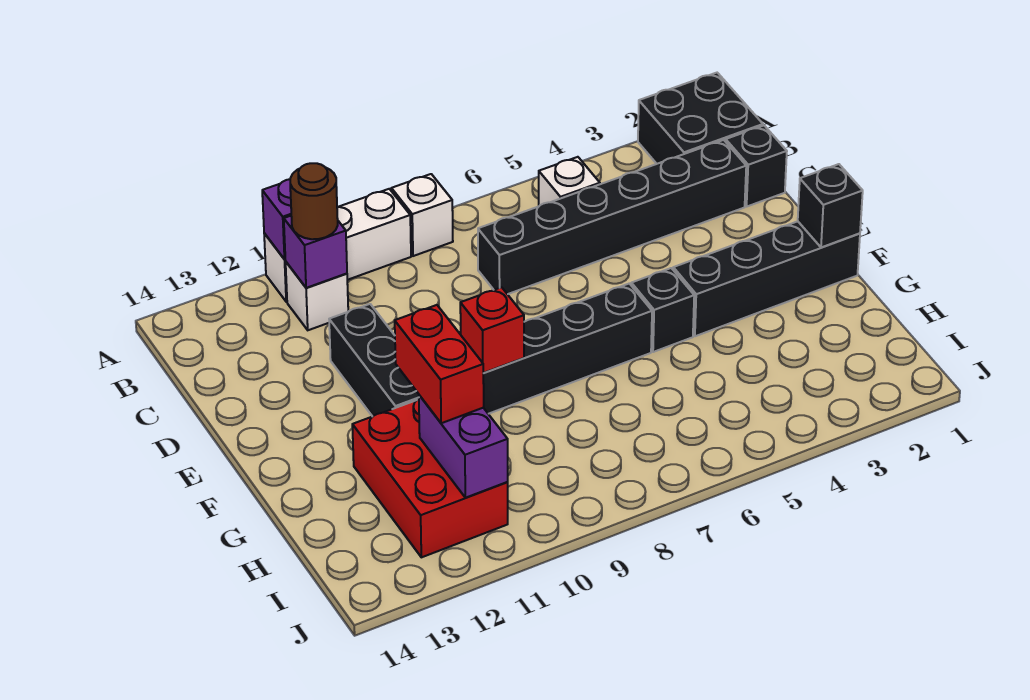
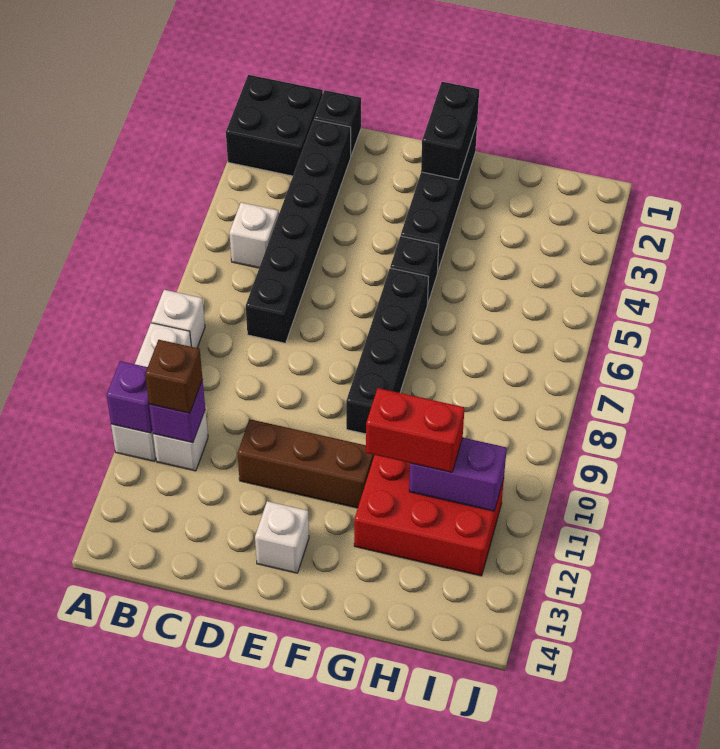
brown round brick B11 level 3 -> brown brick B11 level 3
black brick D11:F11 level 1 -> brown brick D11:F11 level 1
none -> white brick E13 level 1
black brick F1 level 2 -> black brick F1:F2 level 2
red brick F9 level 2 -> none

